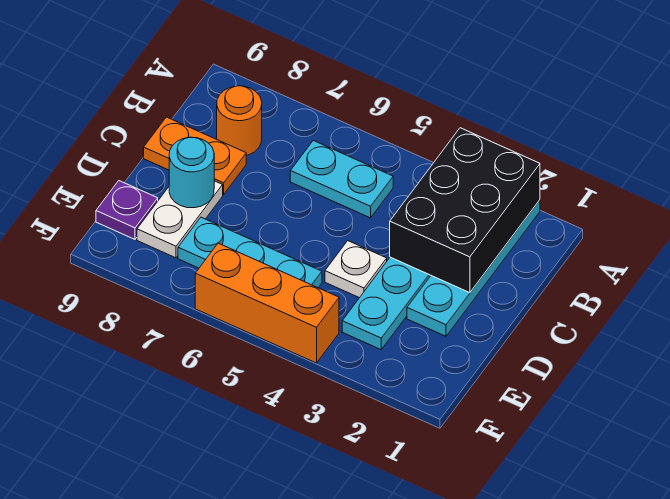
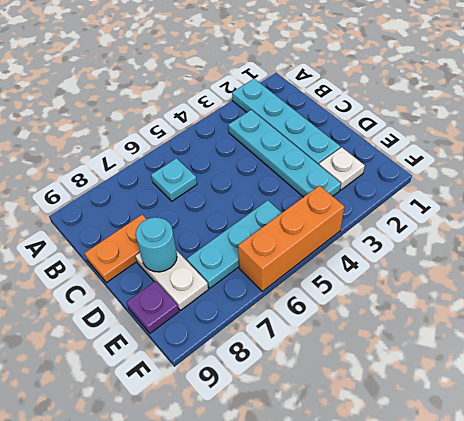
black brick A2:C3 level 2 -> none
cyan plate B5:B6 level 1 -> cyan plate B6 level 1
orange round brick B8 level 1 -> none
white plate D4 level 1 -> white plate E2 level 1

